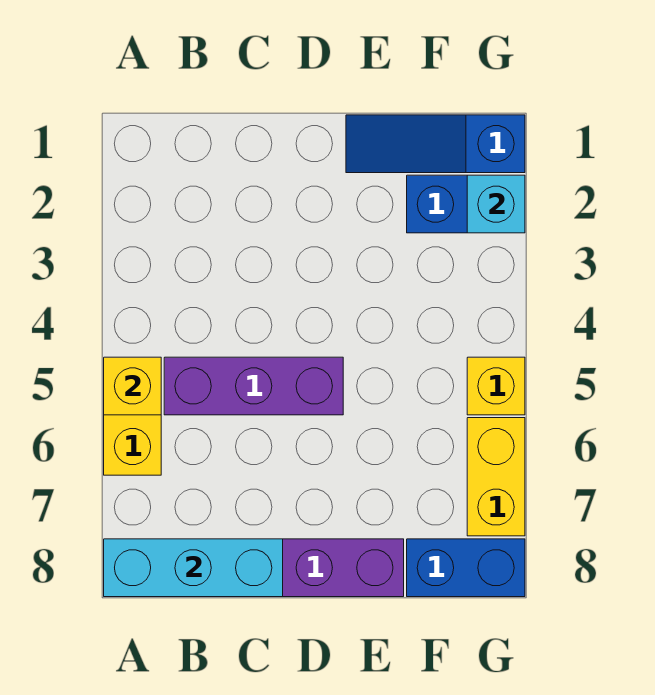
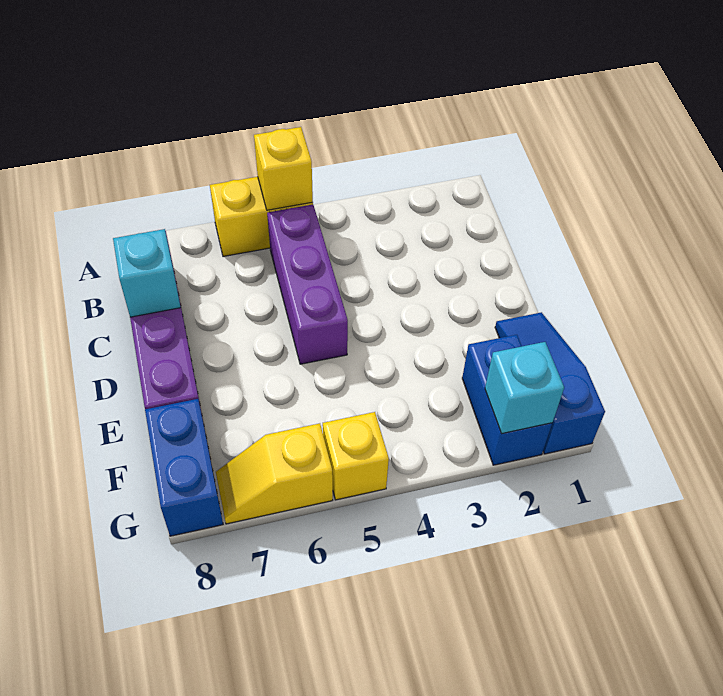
cyan brick A8:C8 level 2 -> cyan brick C8 level 2
yellow brick G6:G7 level 1 -> yellow slope G6:G7 level 1 top 6

